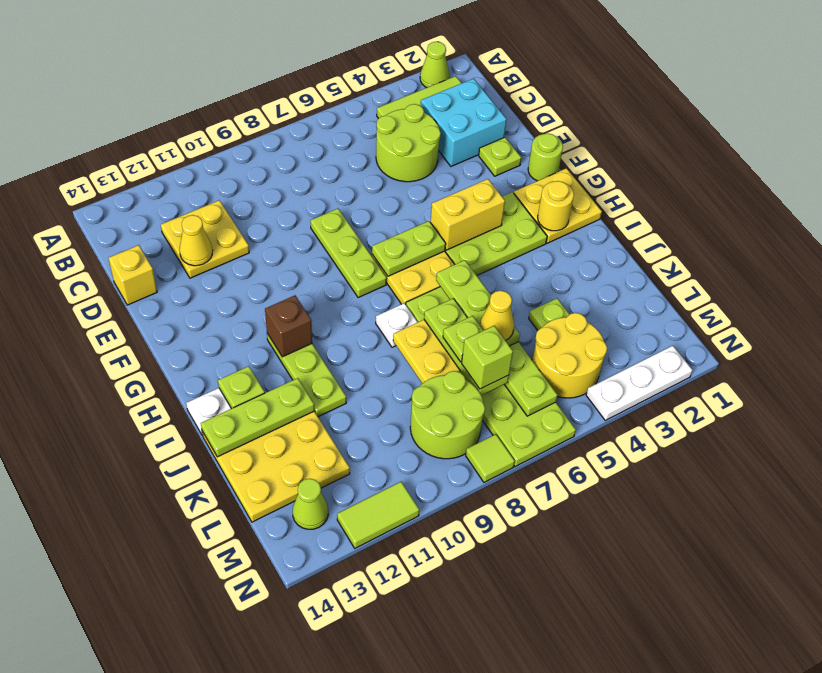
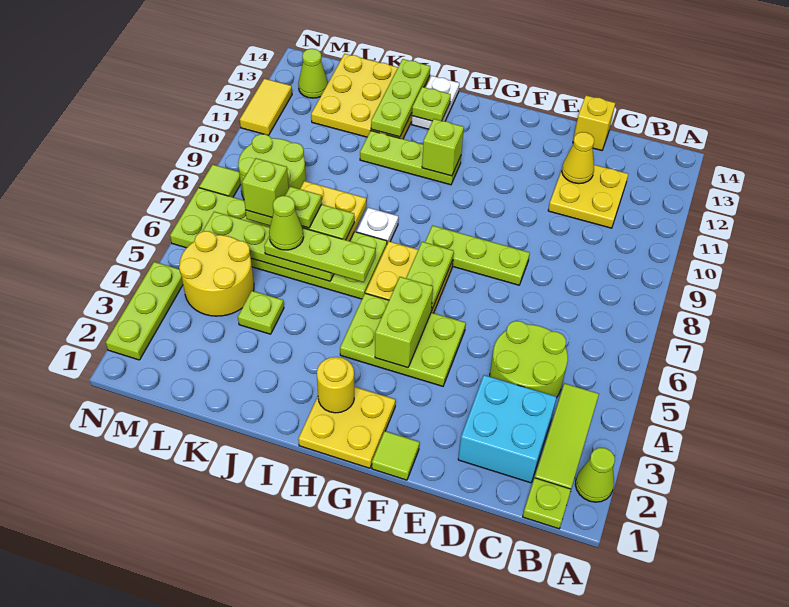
lime plate E2 level 1 -> lime plate B1 level 1
lime round brick F1 level 1 -> lime tile F1 level 1
lime plate G3:H5 level 1 -> lime plate F4:H5 level 1
yellow brick G4:G5 level 2 -> lime brick G4:G5 level 2
brown brick H11 level 2 -> lime brick H11 level 2
yellow cone K6 level 4 -> lime cone K6 level 4
white plate N2:N4 level 1 -> lime plate N2:N4 level 1
lime tile N11:N12 level 1 -> yellow tile N11:N12 level 1

